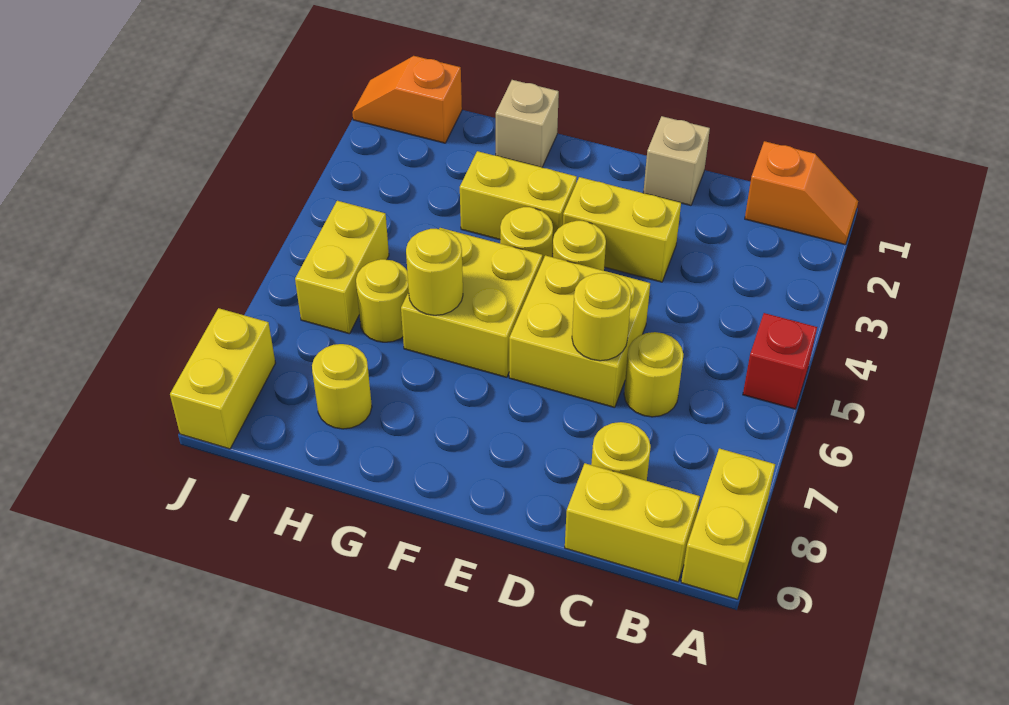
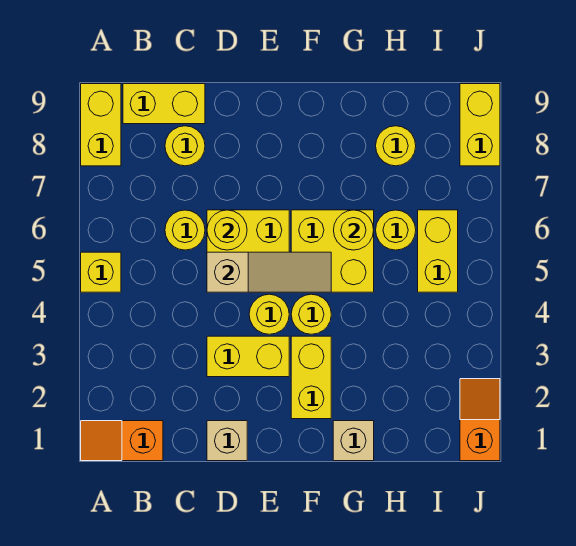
red brick A5 level 1 -> yellow brick A5 level 1
none -> tan slope D5:F5 level 2 top D
yellow brick F3:G3 level 1 -> yellow brick F2:F3 level 1
orange slope I1:J1 level 1 top I -> orange slope J1:J2 level 1 top 1

